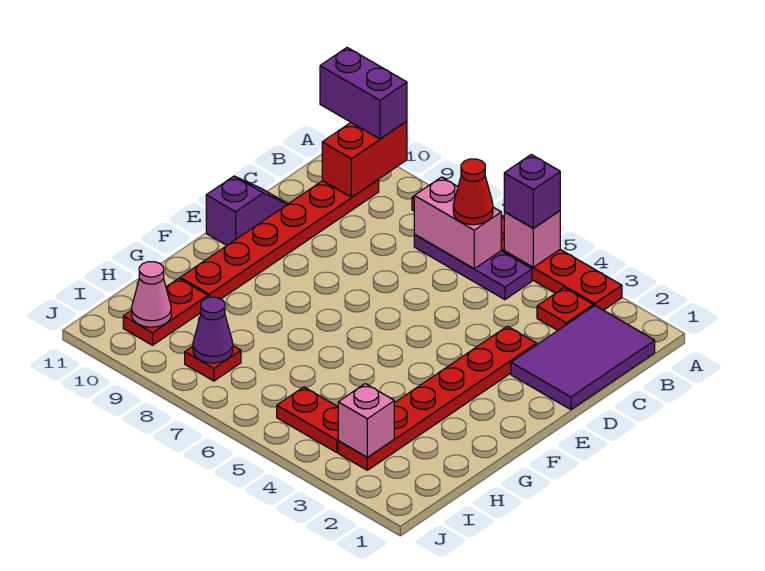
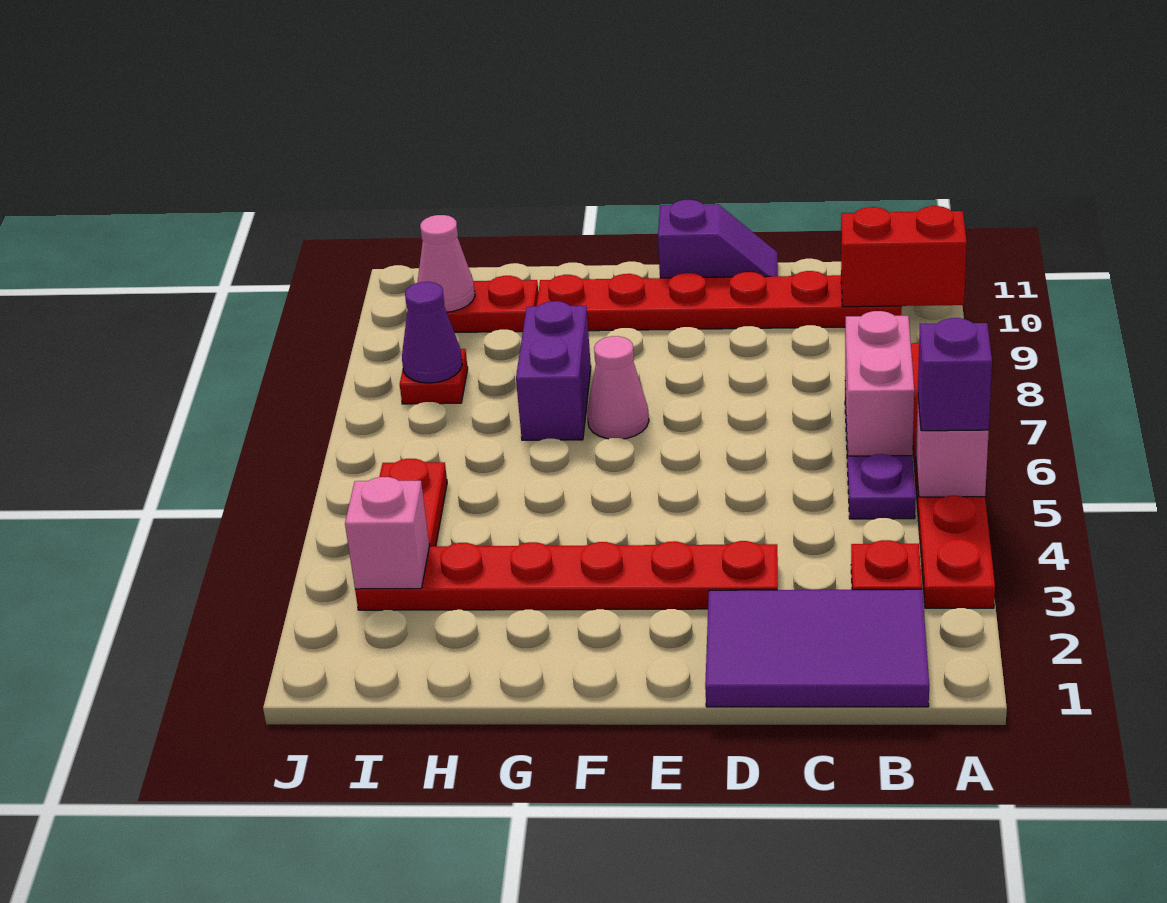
purple brick A10:A11 level 3 -> purple brick G7:G8 level 1
red cone B6 level 3 -> none
none -> pink cone F7 level 1

